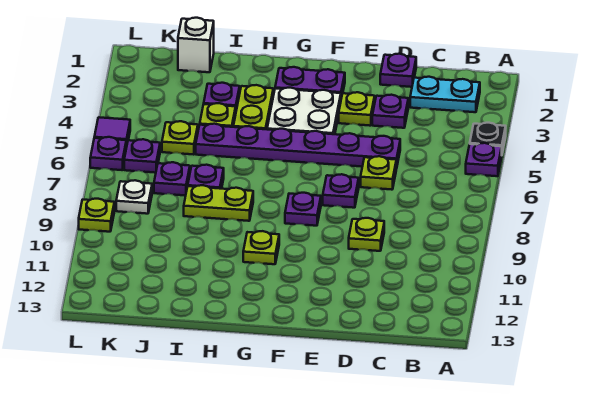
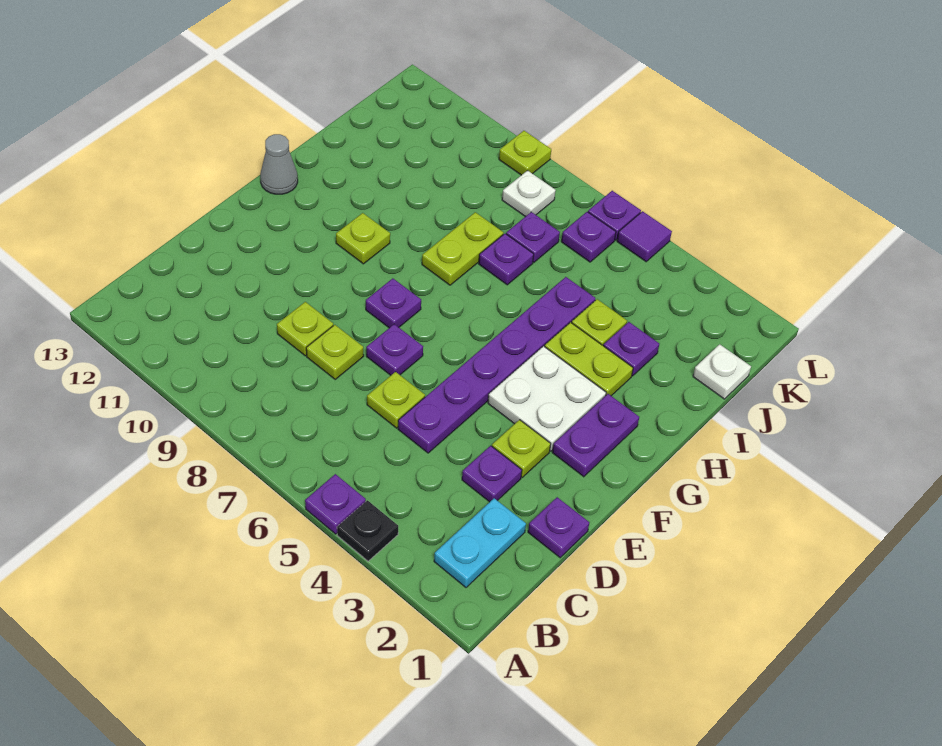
none -> grey cone G13 level 1
white brick J1 level 1 -> white plate J1 level 1
lime plate J5 level 1 -> lime plate D8 level 1

